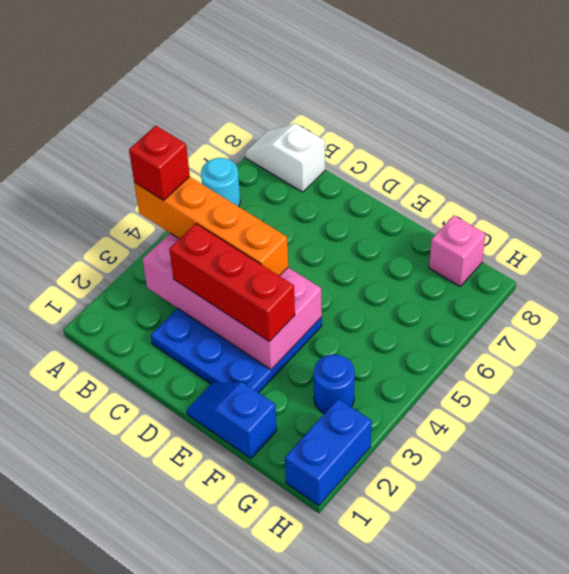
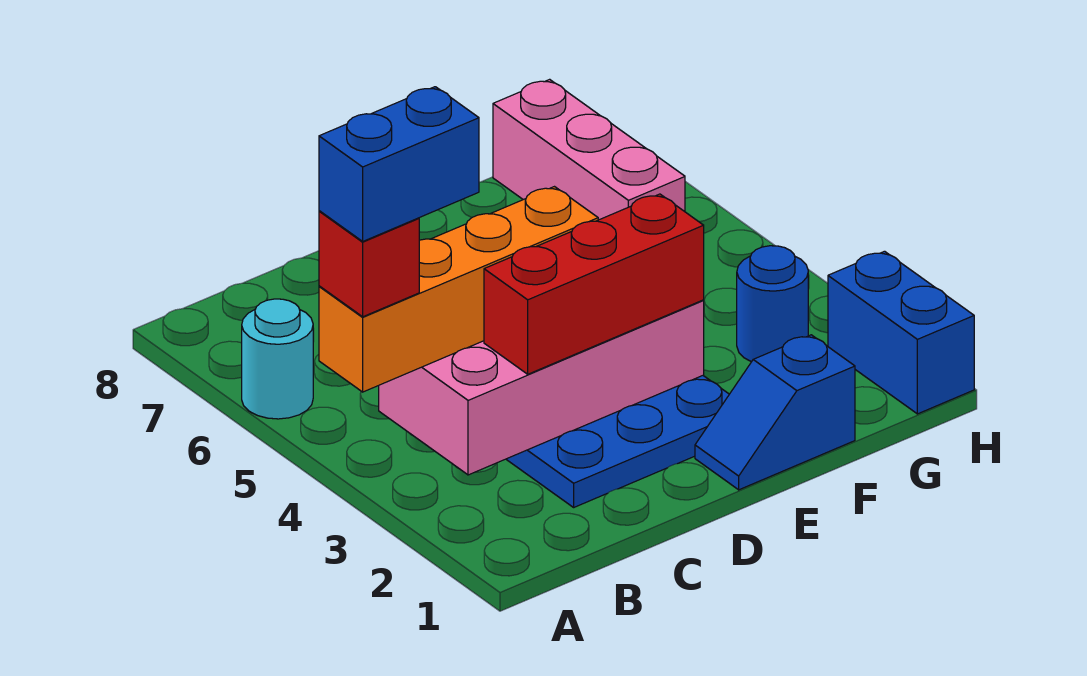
none -> blue brick A4:B4 level 5
white slope A8:B8 level 1 top B -> none
pink brick G8 level 1 -> pink brick G6:G8 level 1

